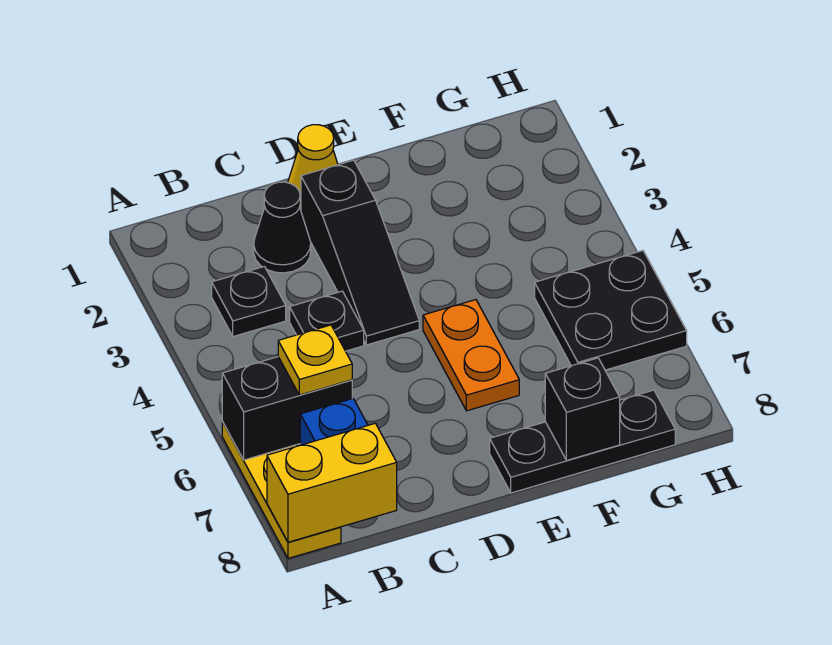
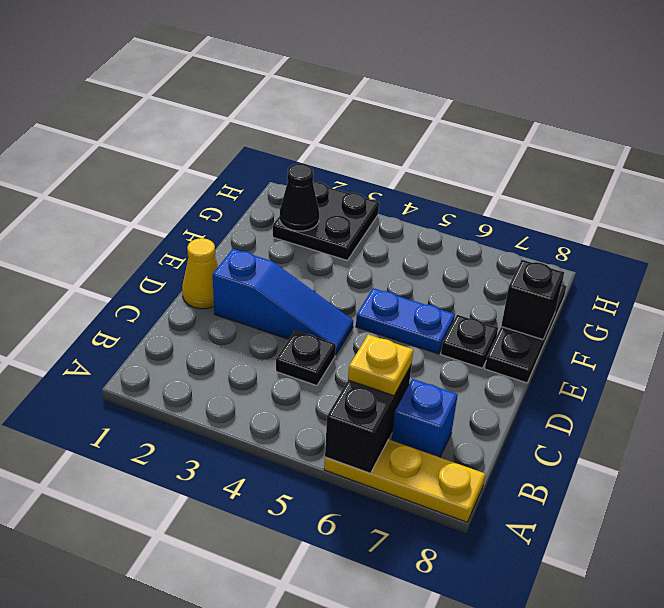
yellow brick A8:B8 level 2 -> none
black plate B3 level 1 -> black plate E7 level 1
black cone C2 level 1 -> black cone G2 level 2
black slope D2:D4 level 1 top 2 -> blue slope D2:D4 level 1 top 2
orange plate E5:E6 level 1 -> blue plate E5:E6 level 1
black plate G5:H6 level 1 -> black plate G2:H3 level 1

